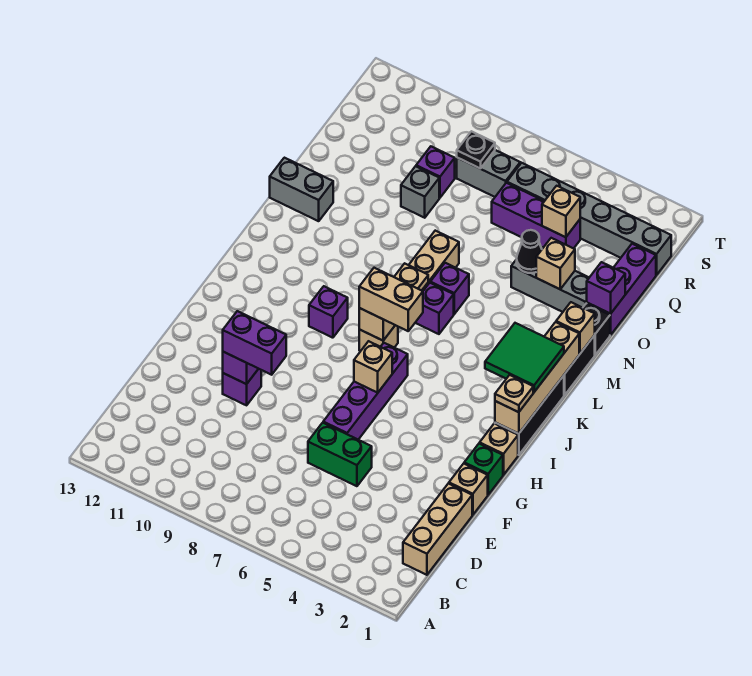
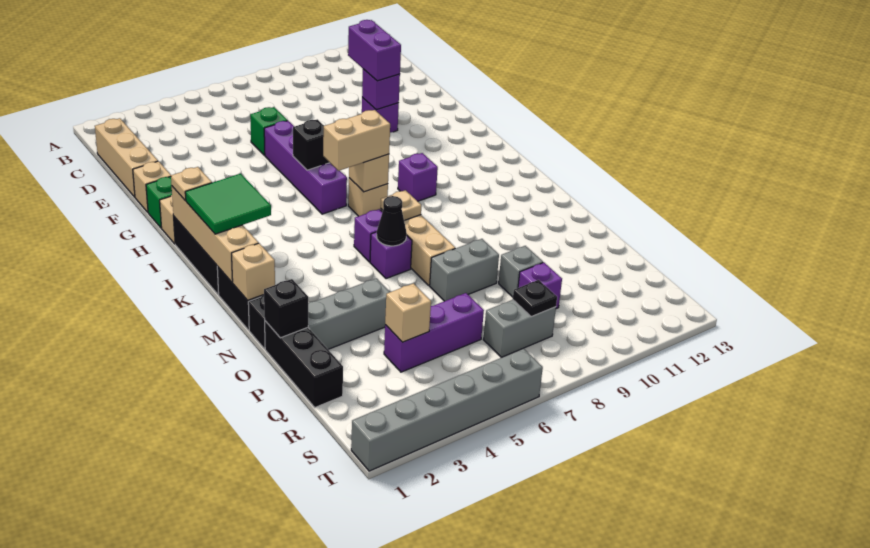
green brick E5:E6 level 1 -> green brick E6 level 1
purple brick F9:F10 level 3 -> purple brick E10:F10 level 3
tan brick H6 level 2 -> black brick H6 level 2
grey brick N12:N13 level 1 -> grey brick O7:O8 level 1
purple brick O1:Q1 level 1 -> black brick O1:Q1 level 1
purple brick O1 level 2 -> black brick O1 level 2
tan brick O3 level 2 -> none
black cone O4 level 2 -> black cone M6 level 2
grey brick R1:R6 level 1 -> grey brick T1:T6 level 1

